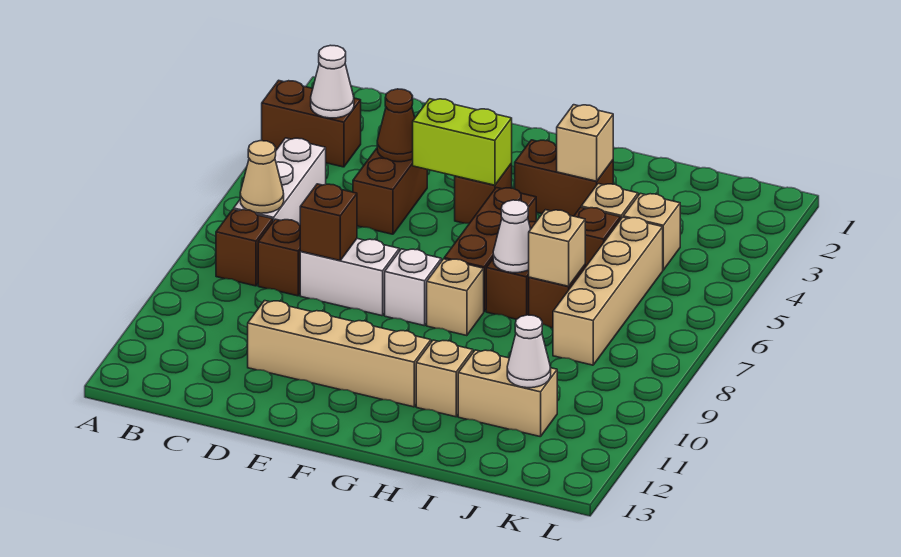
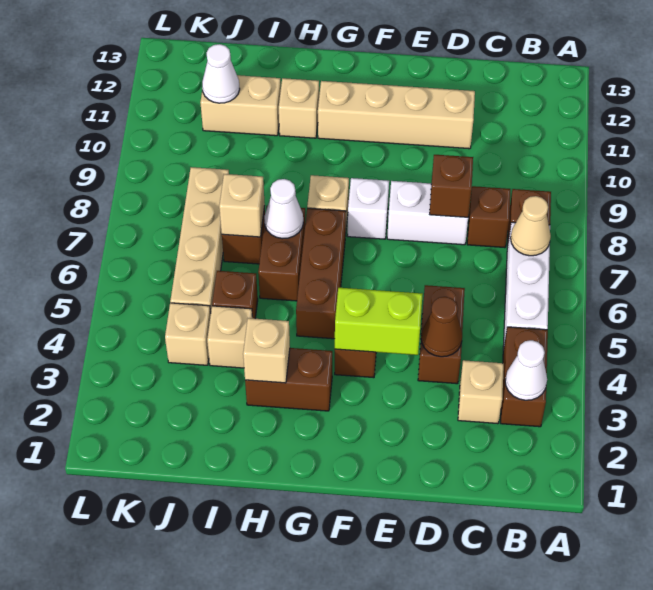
brown brick A3:B3 level 1 -> brown brick B3:B4 level 1
none -> tan brick C3 level 1

